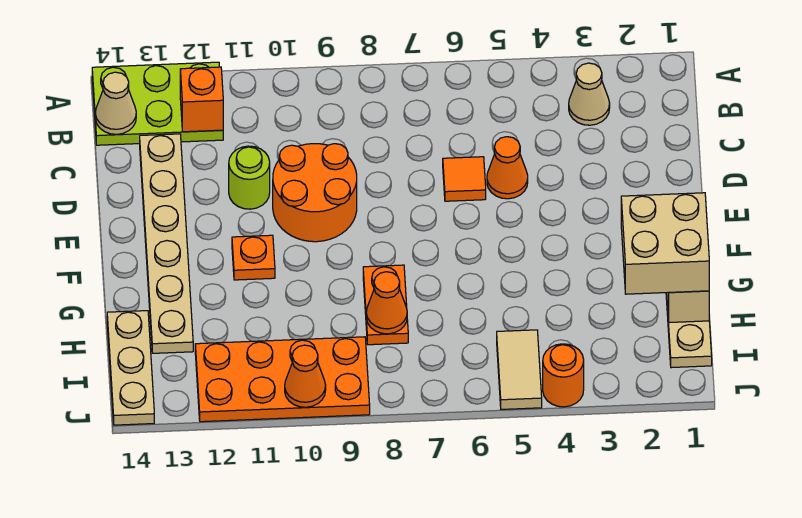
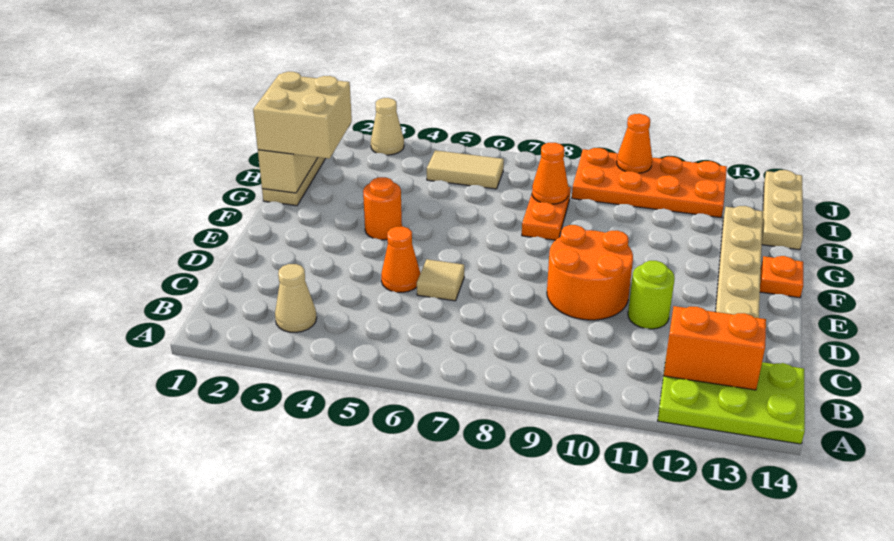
orange brick B12 level 2 -> orange brick B12:B13 level 2
tan cone B14 level 2 -> tan cone J3 level 1
orange tile D6 level 1 -> tan tile D6 level 1
orange plate F11 level 1 -> orange plate F14 level 1
tan tile I5:J5 level 1 -> tan tile I5:I6 level 1
orange round brick J4 level 1 -> orange round brick F4 level 1

